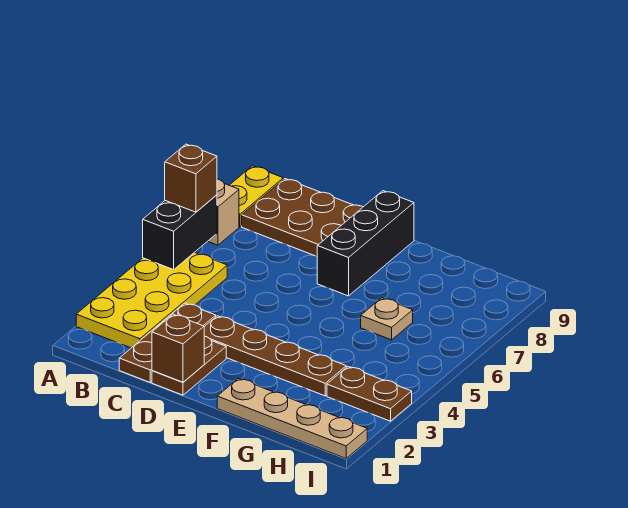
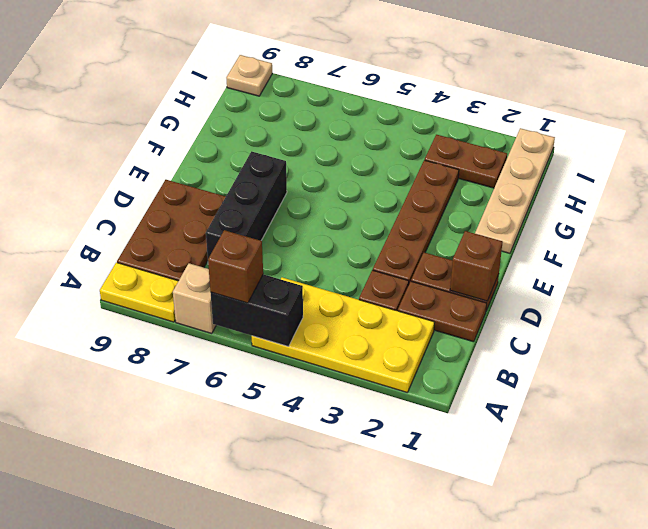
black brick E7:E9 level 1 -> black brick C7:E7 level 1
tan plate G6 level 1 -> tan plate I9 level 1
brown plate H3:I3 level 1 -> brown plate H2:H3 level 1

